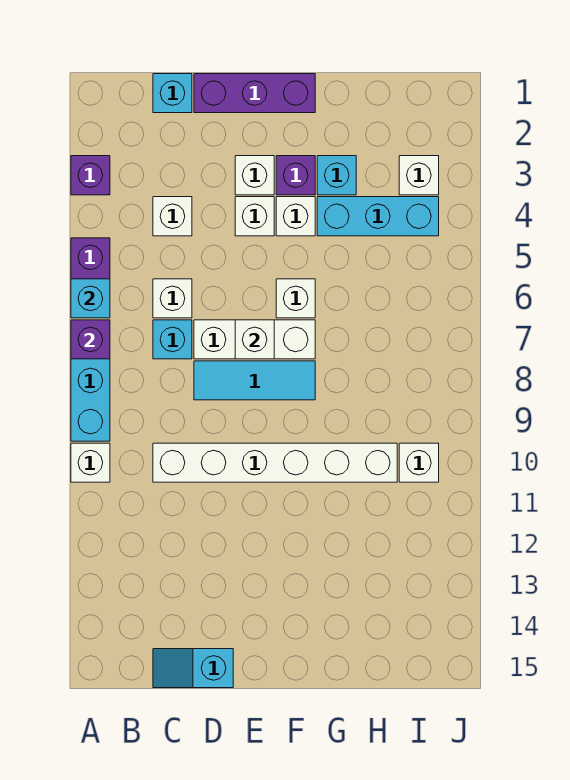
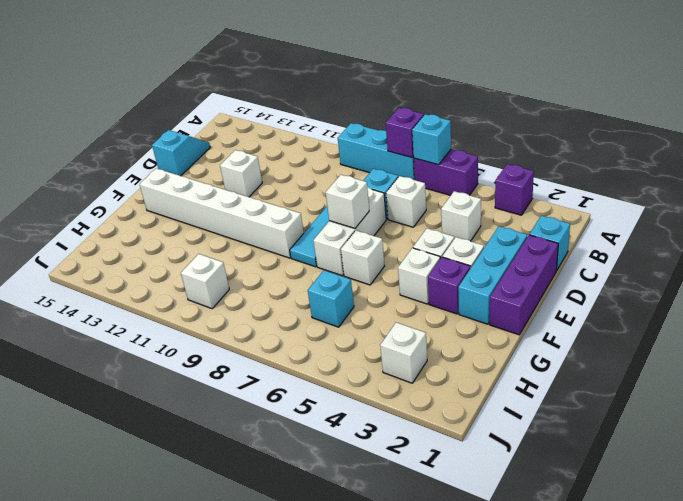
white brick A10 level 1 -> white brick D12 level 1
white brick C10:H10 level 1 -> white brick F9:F14 level 1
cyan brick G3 level 1 -> cyan brick H6 level 1
cyan brick G4:I4 level 1 -> cyan brick D2:F2 level 1

